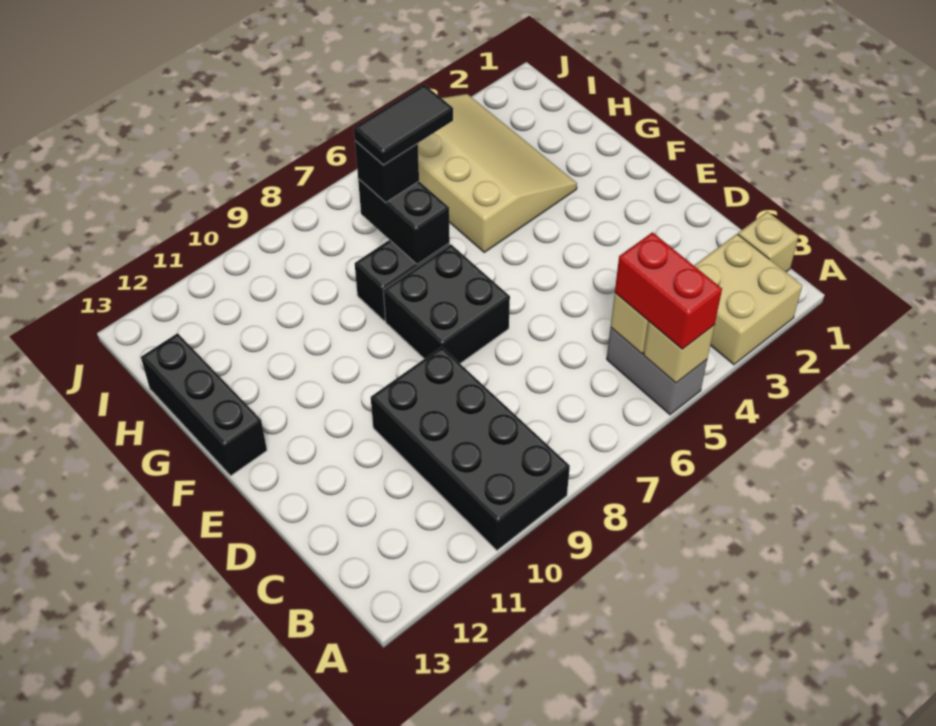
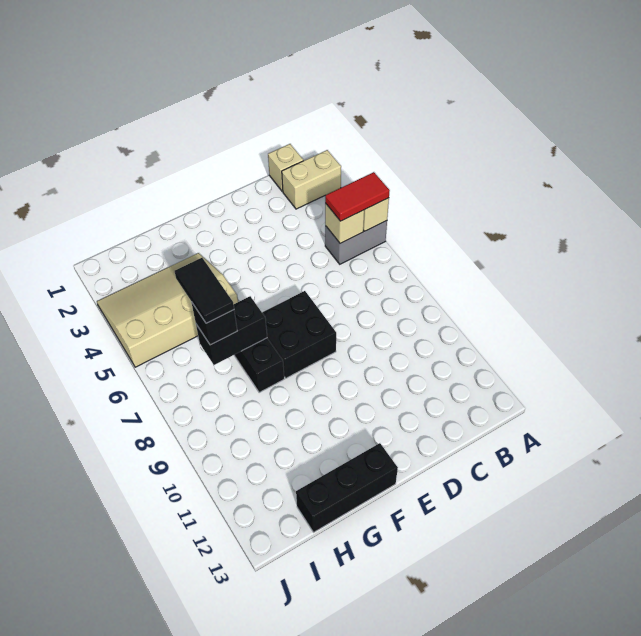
tan brick A2:B3 level 1 -> tan brick A2:B2 level 1
red brick A5:B5 level 3 -> red tile A5:B5 level 3
black brick A9:D10 level 1 -> none

